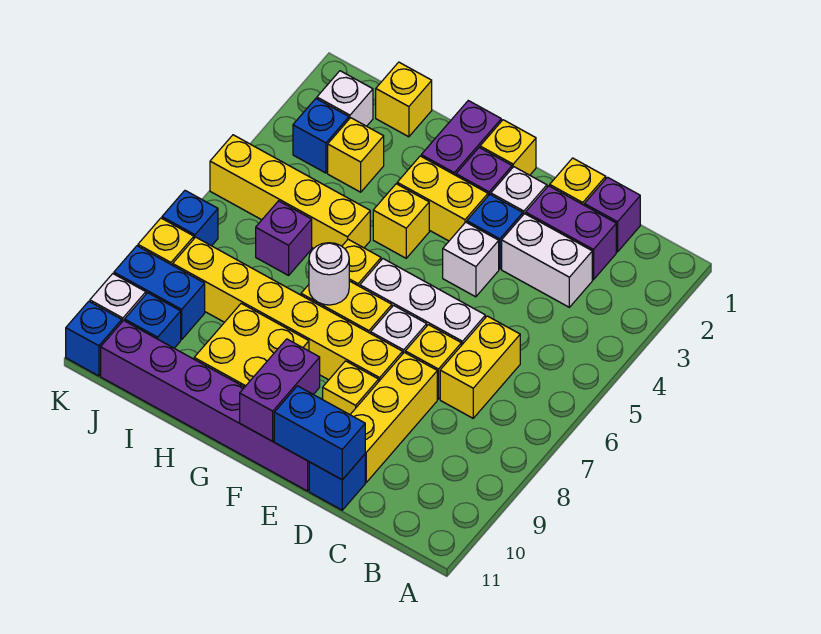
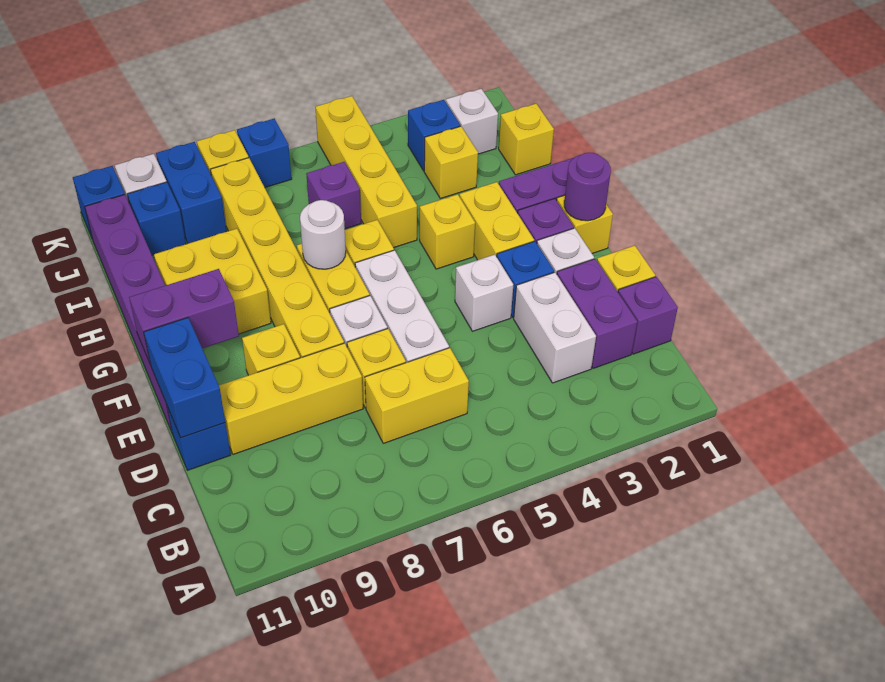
none -> purple round brick F1 level 2

